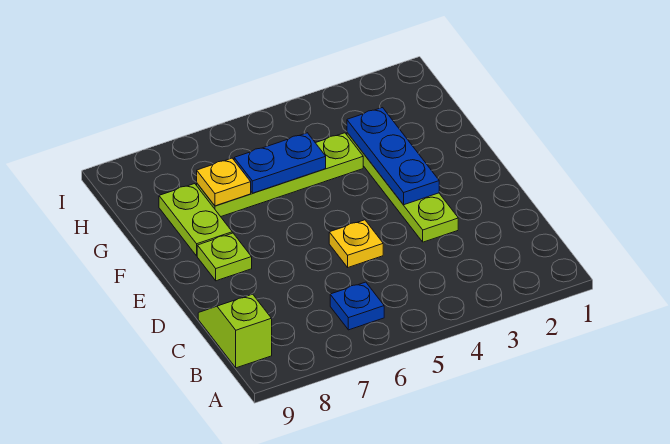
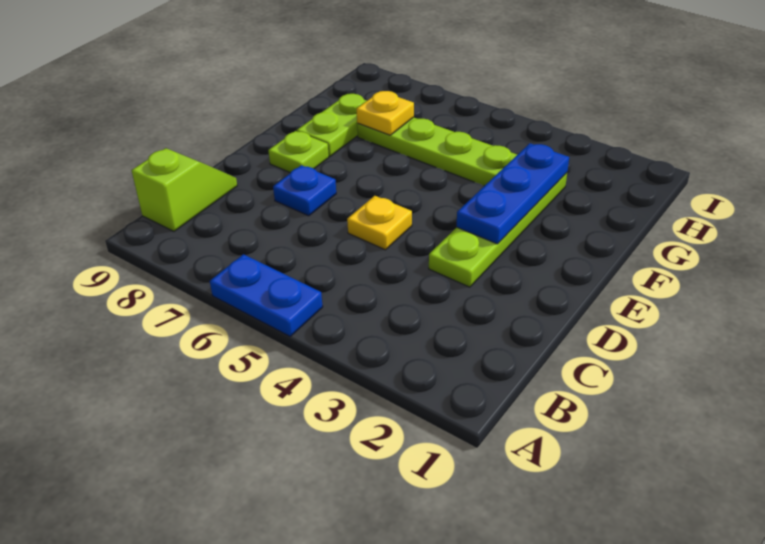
blue plate B6 level 1 -> blue plate D7 level 1
blue plate G5:G6 level 2 -> blue plate A5:A6 level 1

